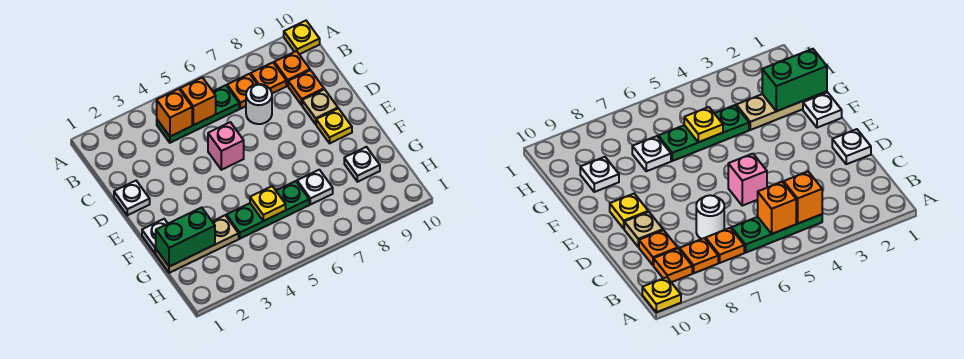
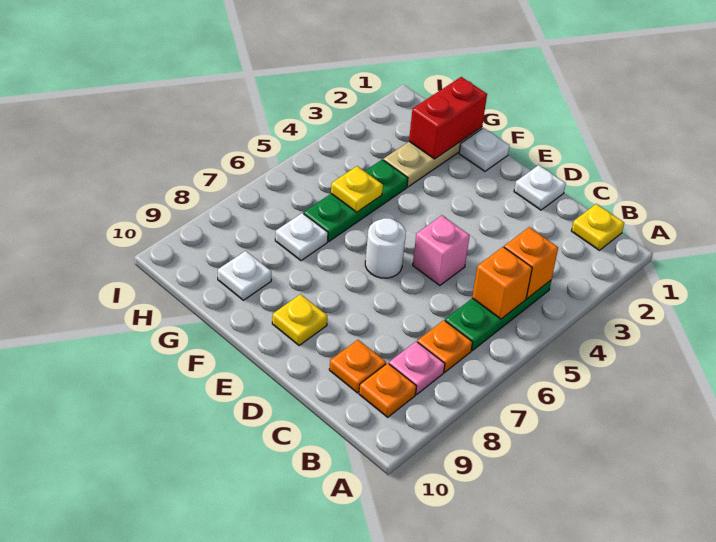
yellow plate A10 level 1 -> yellow plate B1 level 1
orange plate B8 level 1 -> pink plate B8 level 1
white round brick C7 level 1 -> white round brick E6 level 1
tan plate D9 level 1 -> none
green brick G1:G2 level 2 -> red brick G1:G2 level 2

